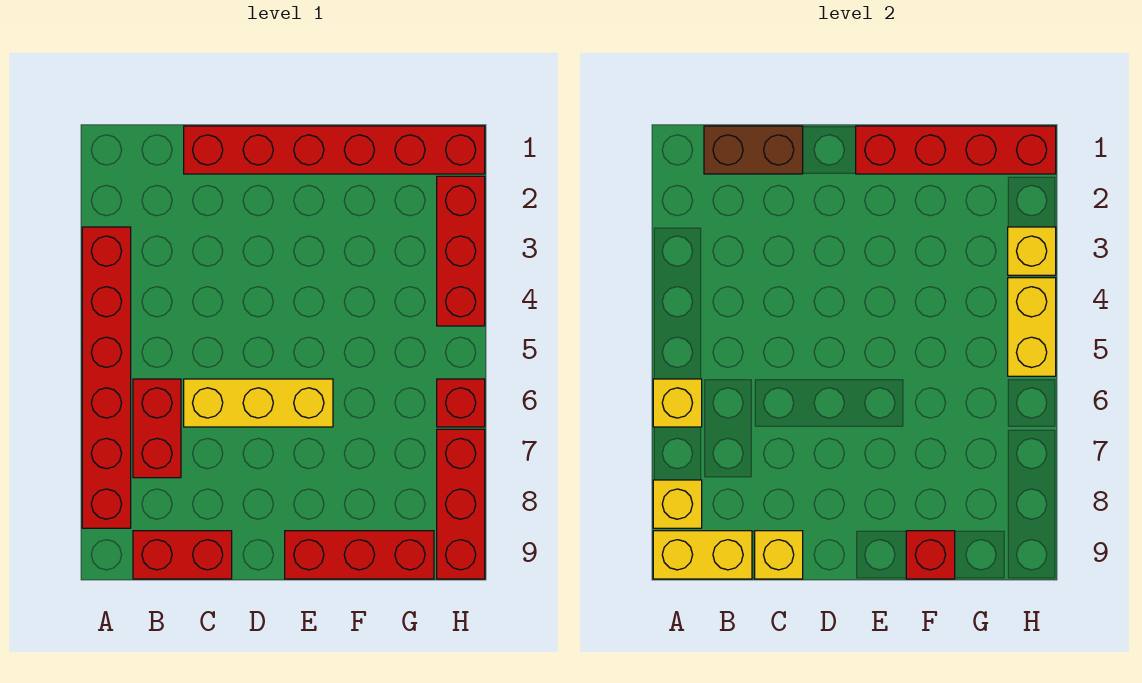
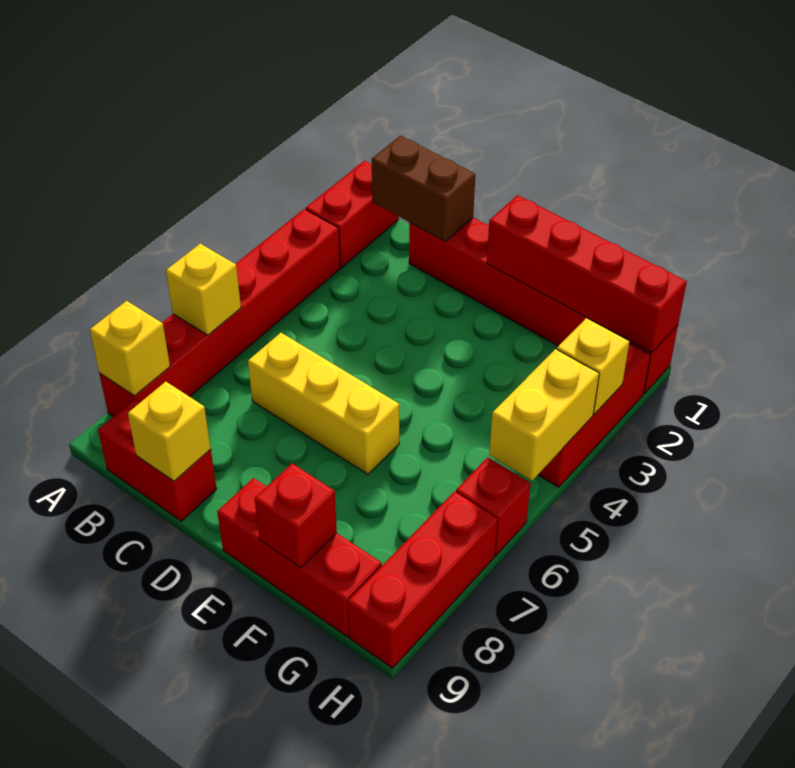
yellow brick A9:B9 level 2 -> none
red brick B6:B7 level 1 -> red brick A1:A2 level 1

